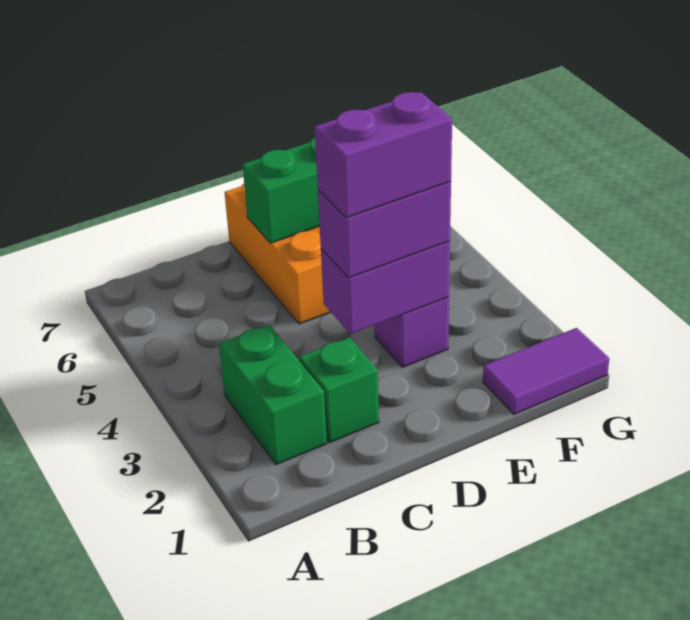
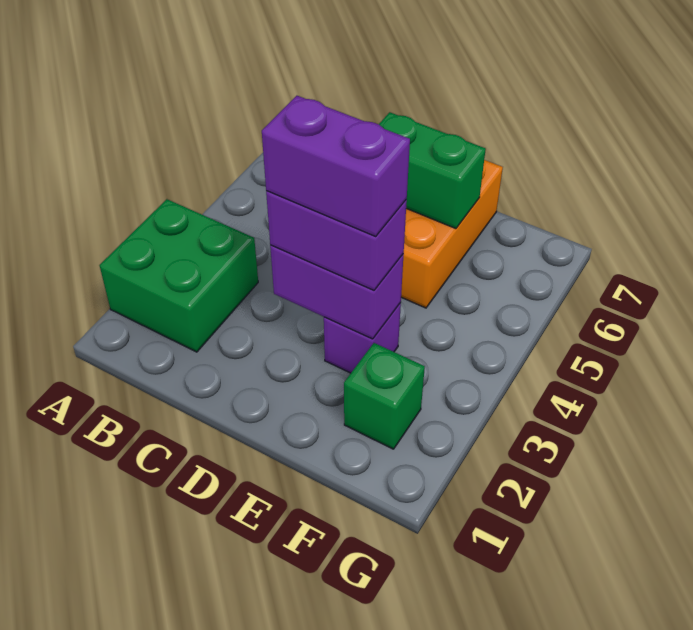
green brick B2:B3 level 1 -> green brick A2:B3 level 1
green brick C2 level 1 -> green brick F2 level 1
purple tile F1:G1 level 1 -> none

